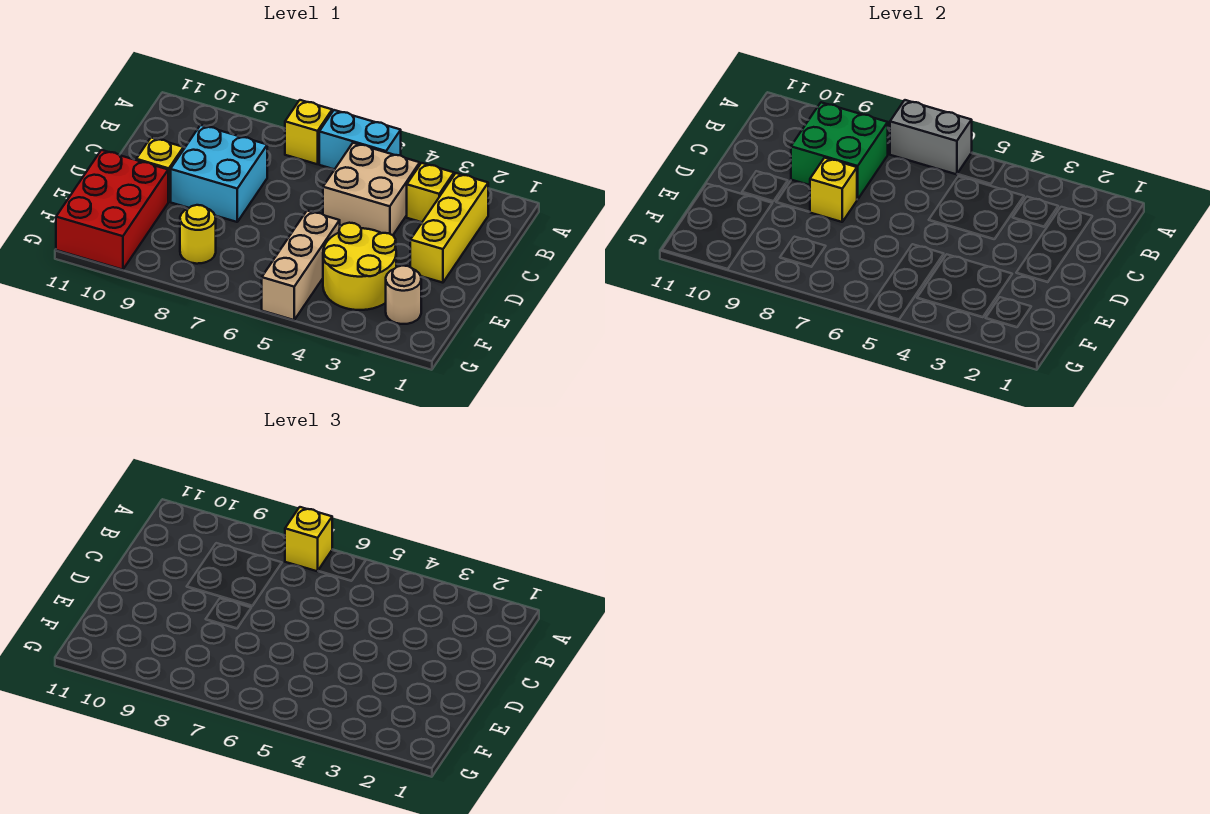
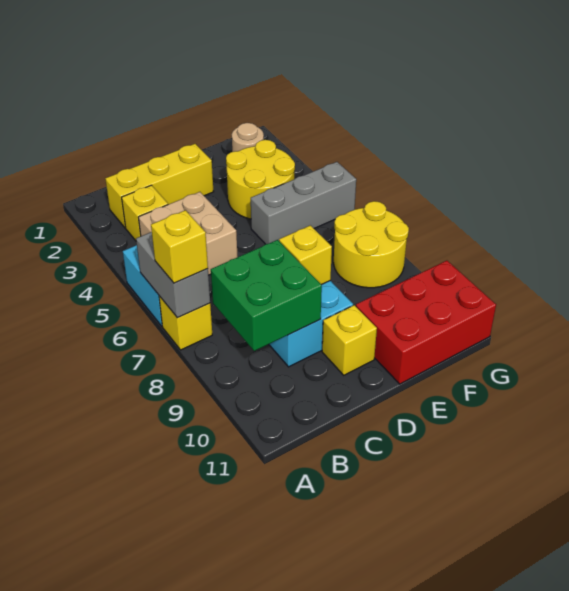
tan brick E5:G5 level 1 -> grey brick E5:G5 level 1
yellow round brick F8 level 1 -> yellow round brick F7:G8 level 1

